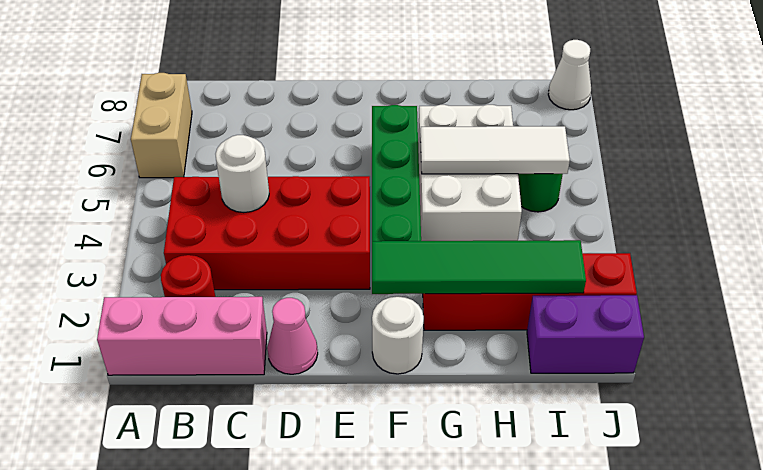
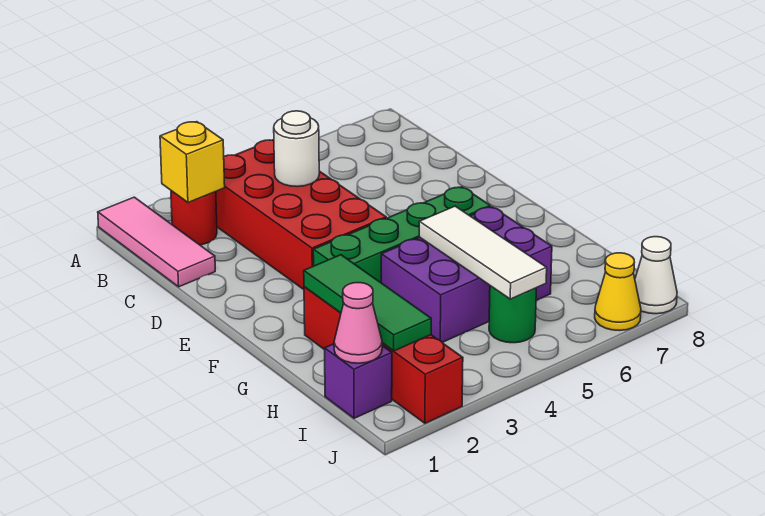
pink brick A1:C1 level 1 -> pink tile A1:C1 level 1
tan brick A6:A7 level 1 -> none
none -> yellow brick B2 level 2
pink cone D1 level 1 -> pink cone I1 level 2
white round brick F1 level 1 -> none
green tile F2:I2 level 2 -> green tile G2:I2 level 2
white brick G4:H6 level 1 -> purple brick G4:H6 level 1
purple brick I1:J1 level 1 -> purple brick I1 level 1
none -> yellow cone J7 level 1

